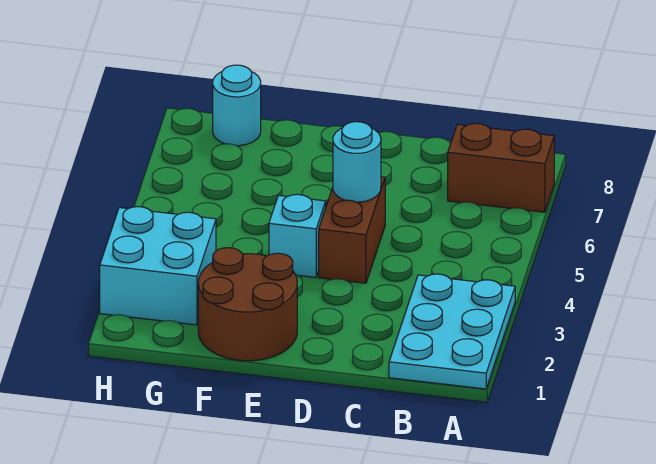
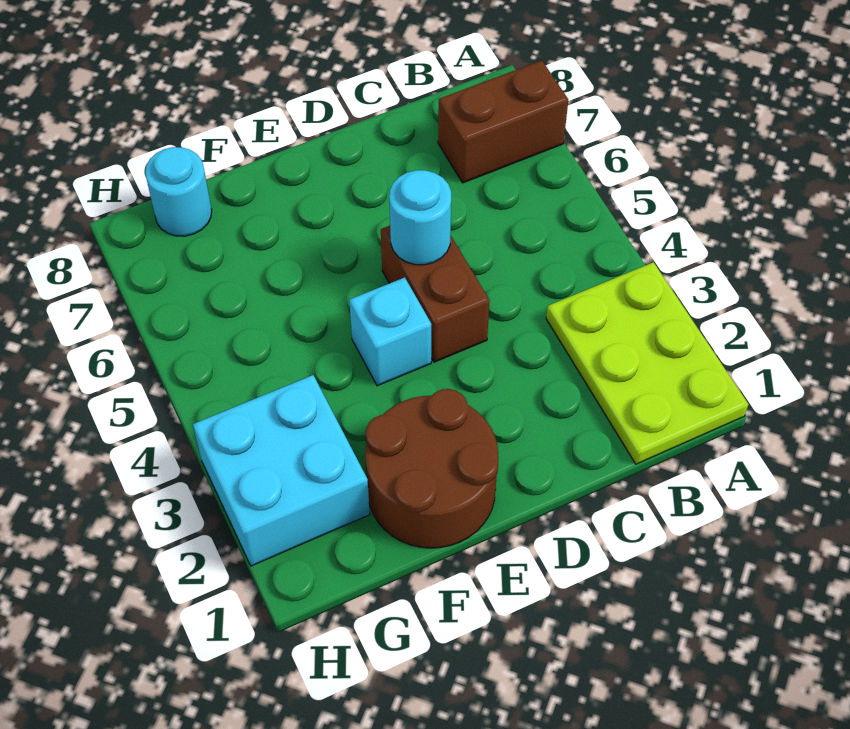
cyan plate A1:B3 level 1 -> lime plate A1:B3 level 1

